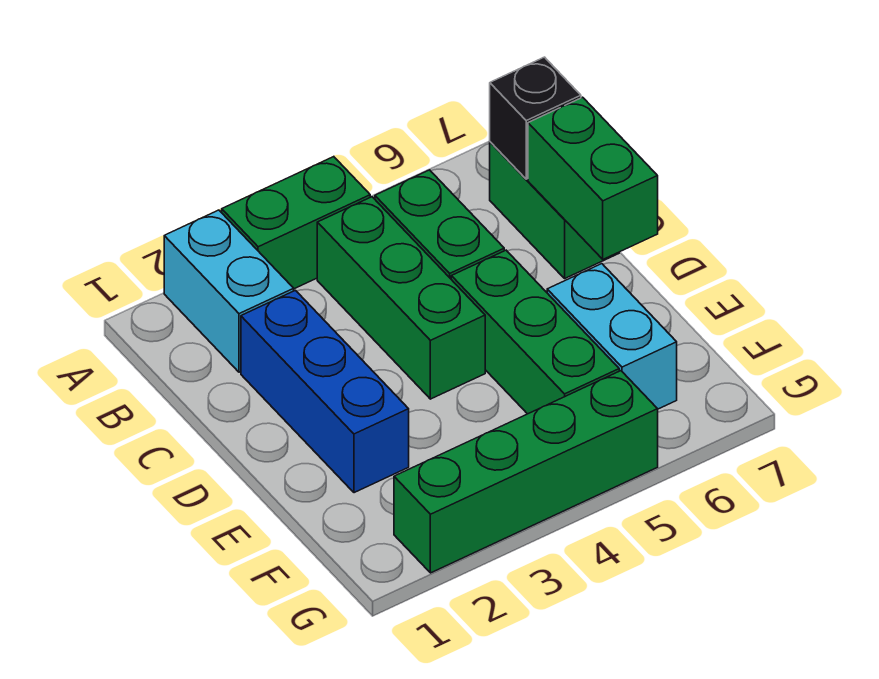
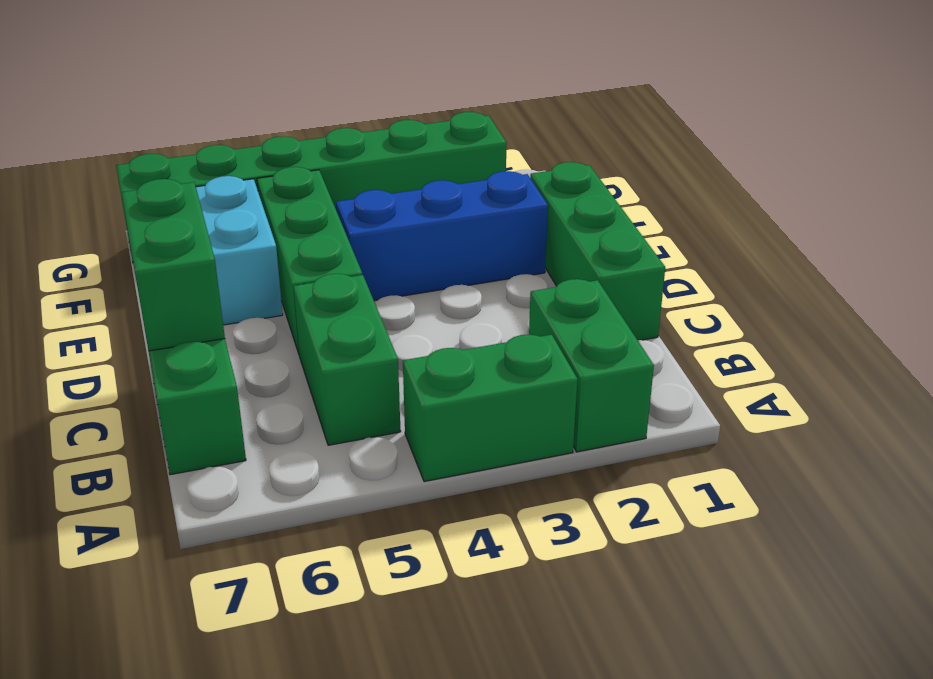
cyan brick A2:B2 level 1 -> green brick A2:B2 level 1
green brick B4:D4 level 1 -> green brick C1:E1 level 1
black brick B7 level 2 -> none
blue brick C2:E2 level 1 -> blue brick E2:E4 level 1
green brick G2:G5 level 1 -> green brick G2:G7 level 1

